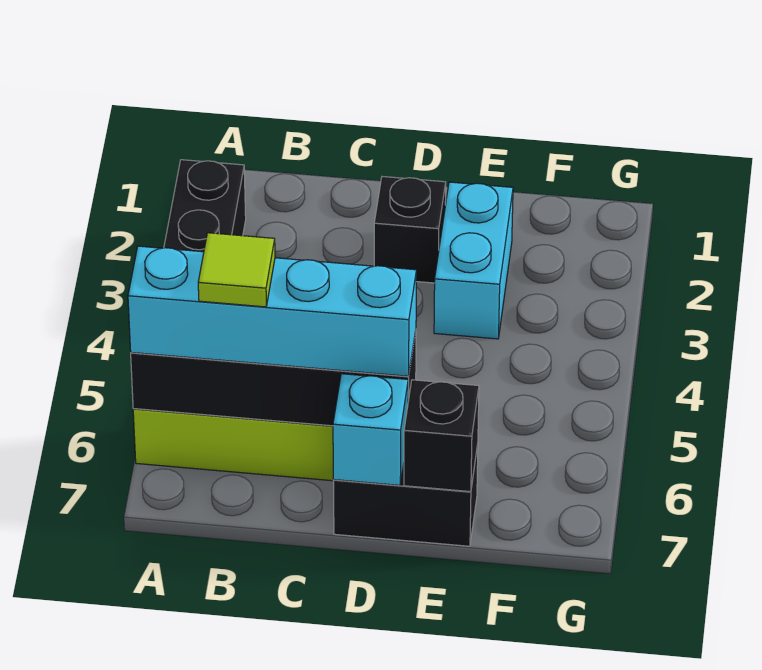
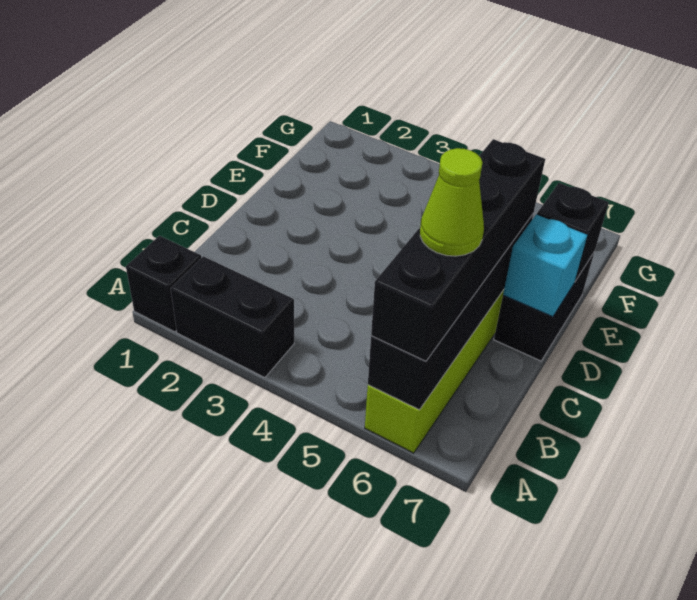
cyan brick A6:D6 level 3 -> black brick A6:D6 level 3
lime tile B6 level 4 -> lime cone B6 level 4
black brick D2 level 1 -> black brick A1 level 1
cyan brick E2:E3 level 1 -> none

